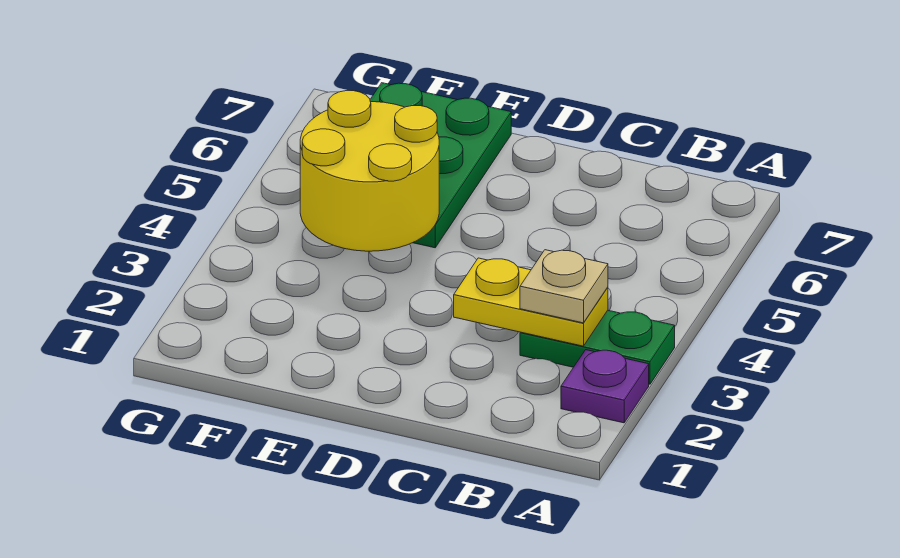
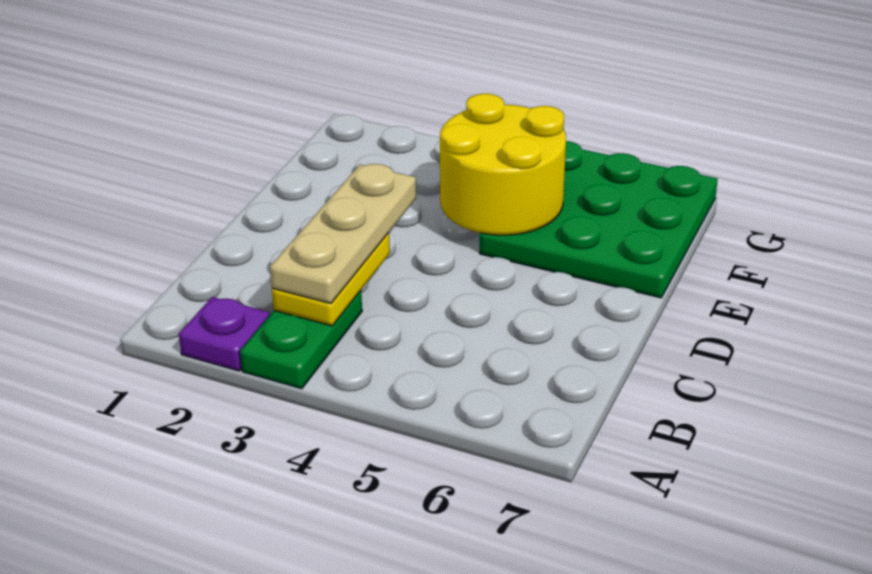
tan plate B3 level 3 -> tan plate B3:D3 level 3
green plate E5:F7 level 1 -> green plate E5:G7 level 1

